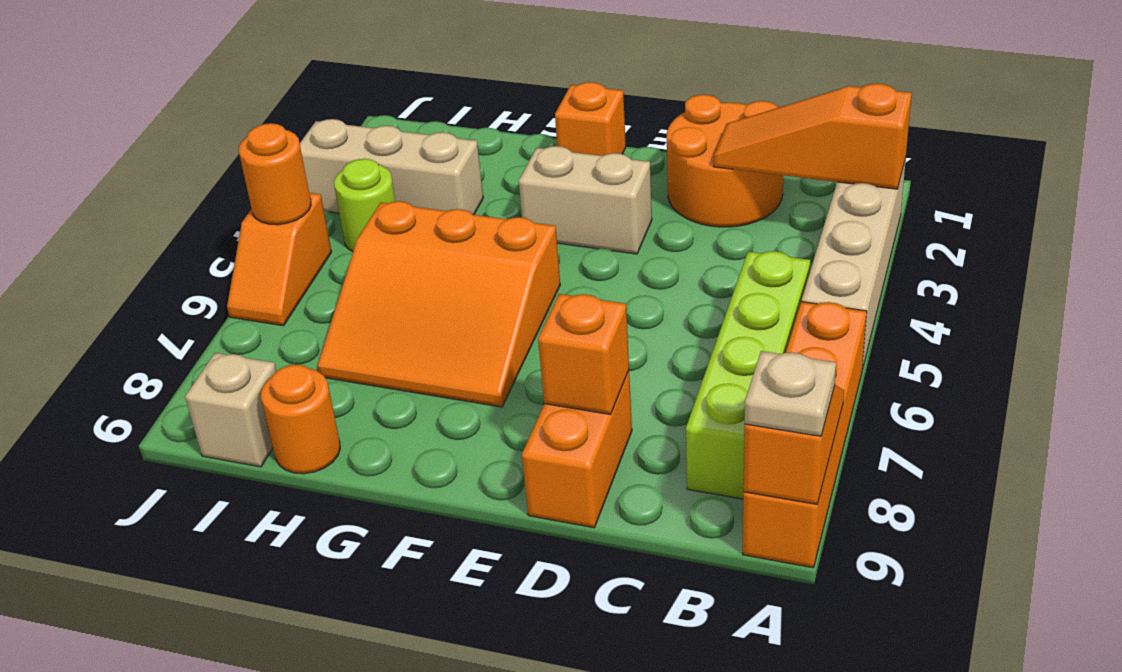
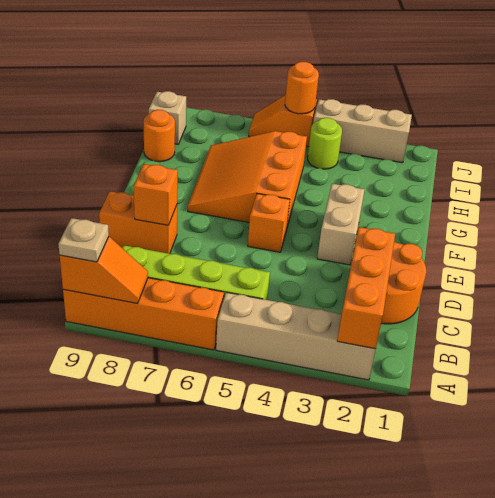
orange slope A2:C2 level 2 top A -> orange brick A2:C2 level 2
orange brick F1 level 1 -> orange brick E5 level 1
tan brick H3:J3 level 1 -> tan brick J2:J4 level 1

